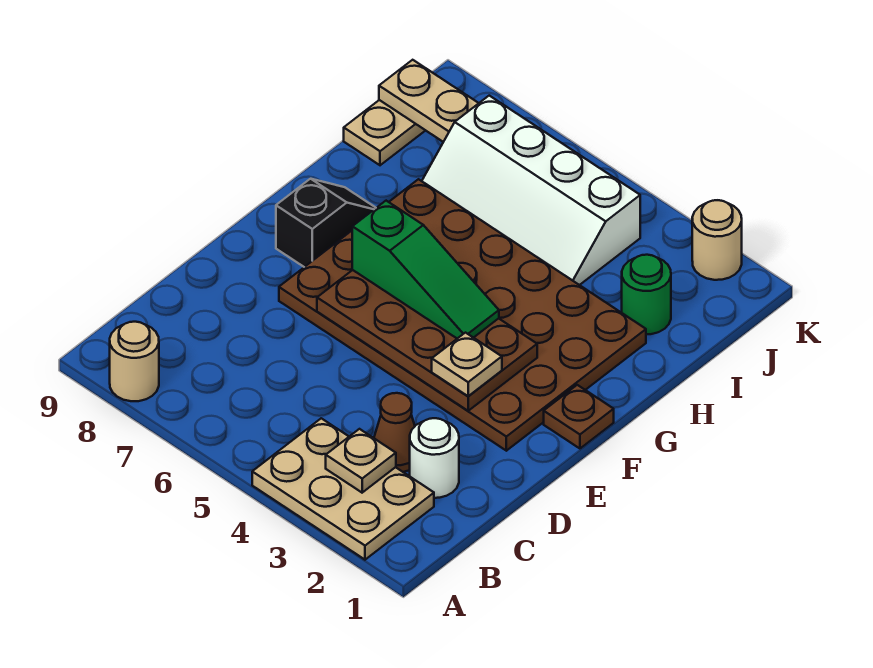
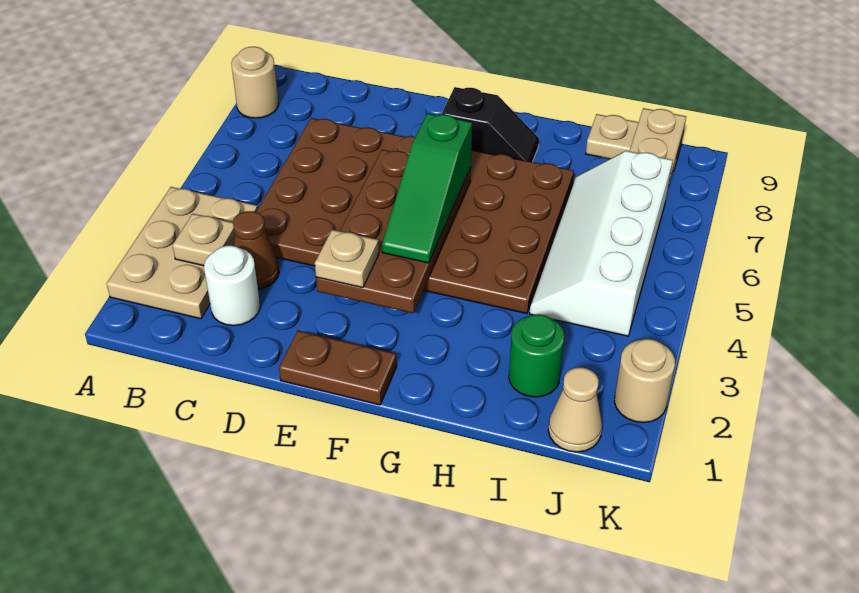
brown plate E2:H7 level 1 -> brown plate C4:H7 level 1
brown plate F1 level 1 -> brown plate E1:F1 level 1
none -> tan cone J1 level 1

